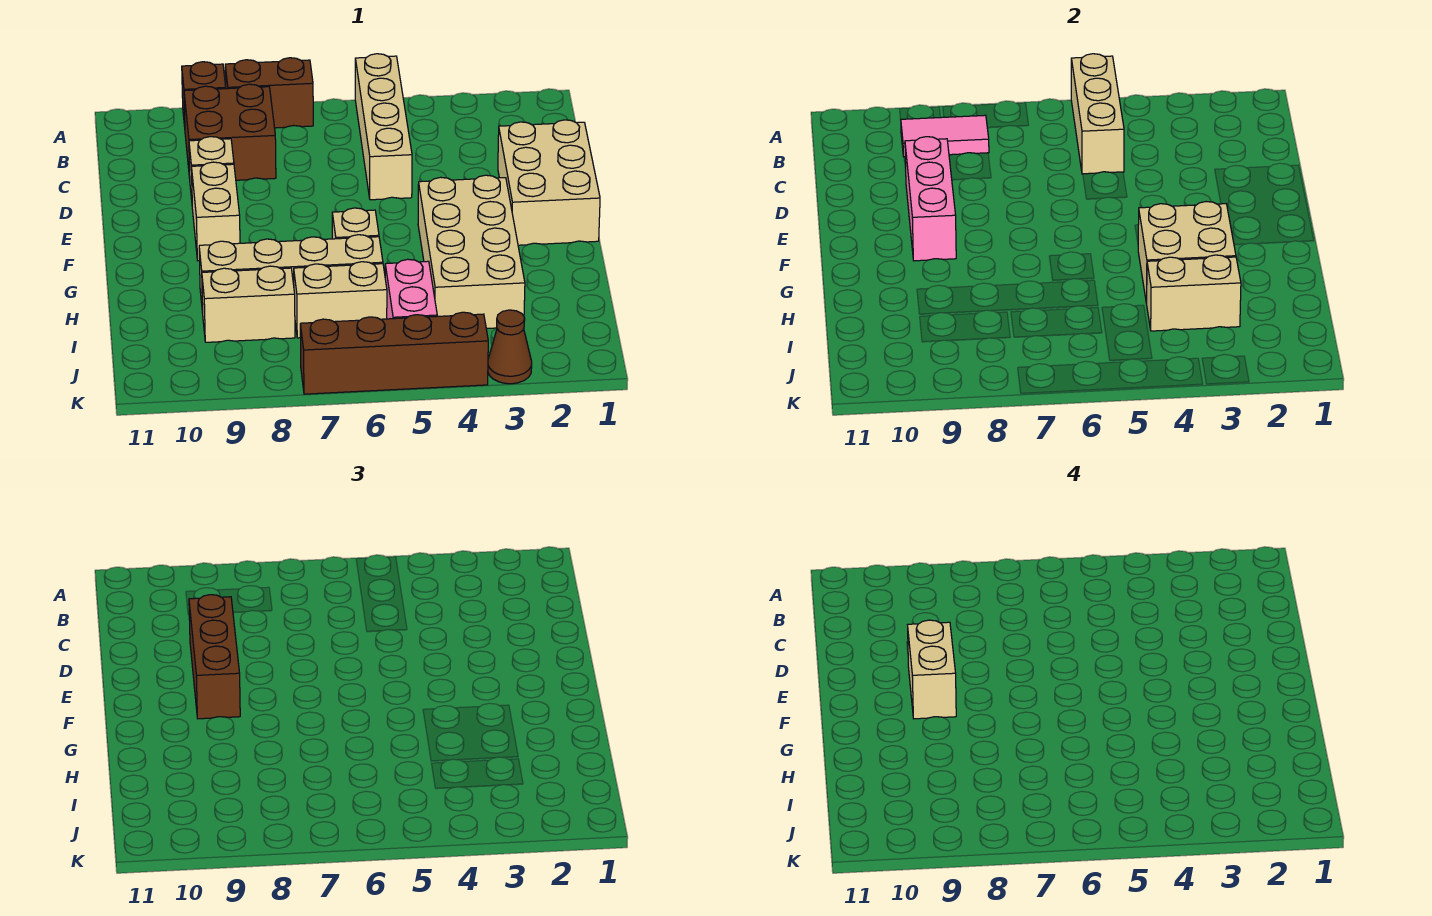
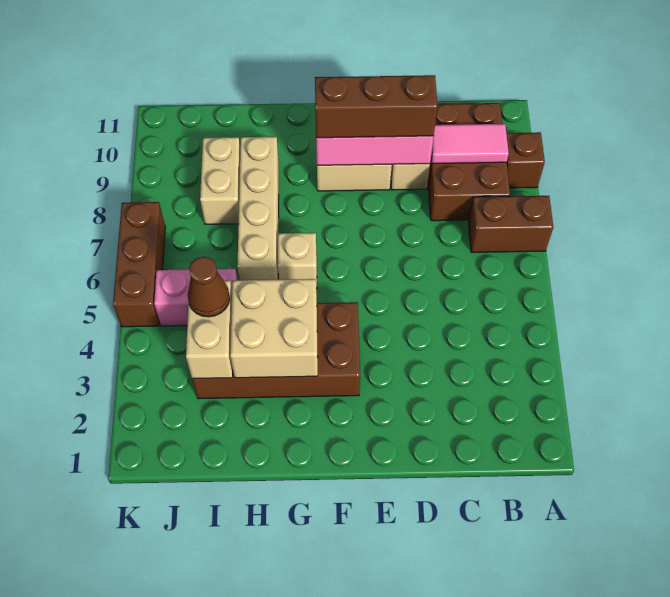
tan brick A5:D5 level 1 -> none
tan brick A5:C5 level 2 -> none
brown brick A7:A8 level 1 -> brown brick A7:B7 level 1
brown brick B8:C9 level 1 -> brown brick B8:C10 level 1
pink tile B8:B9 level 2 -> pink tile B9:C9 level 2
tan brick D1:F2 level 1 -> none
tan brick E9:F9 level 4 -> none
tan brick F3:I4 level 1 -> brown brick F3:I4 level 1
tan brick I6:I7 level 1 -> none
brown cone K3 level 1 -> brown cone I4 level 3
brown brick K4:K7 level 1 -> brown brick K5:K7 level 1

